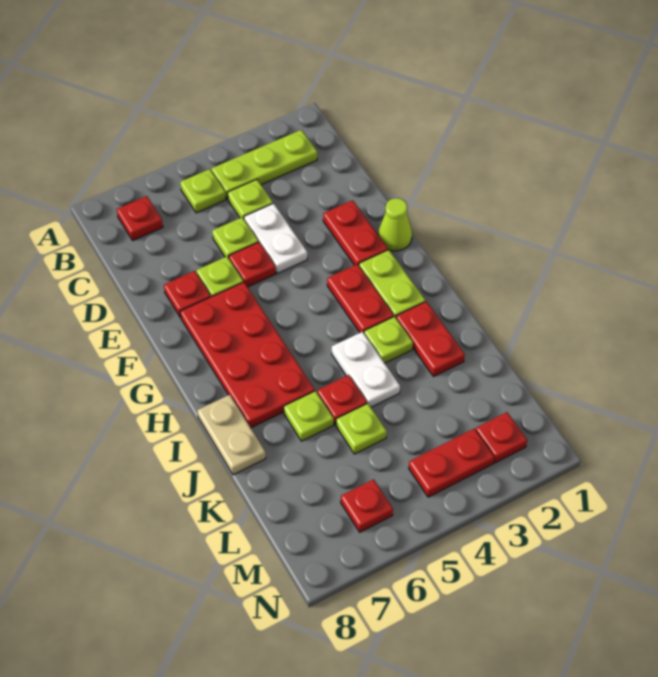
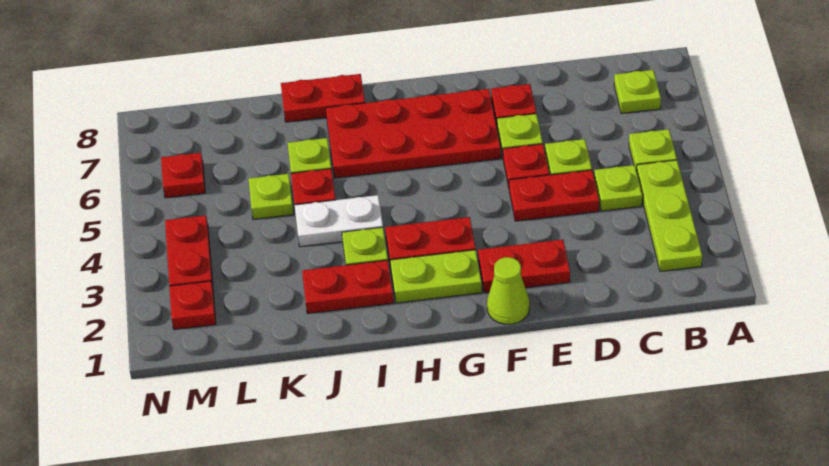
red plate B7 level 1 -> lime plate B7 level 1
white plate D4:E4 level 1 -> red plate D4:E4 level 1
tan plate I8:J8 level 1 -> red plate I8:J8 level 1

